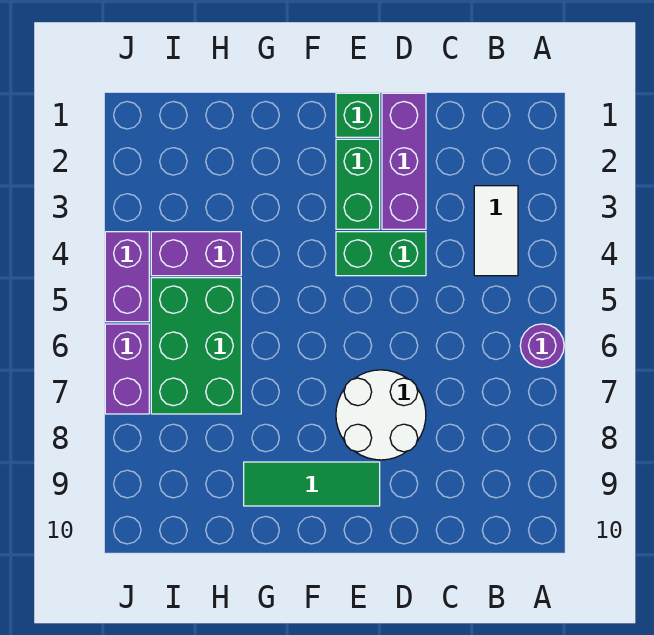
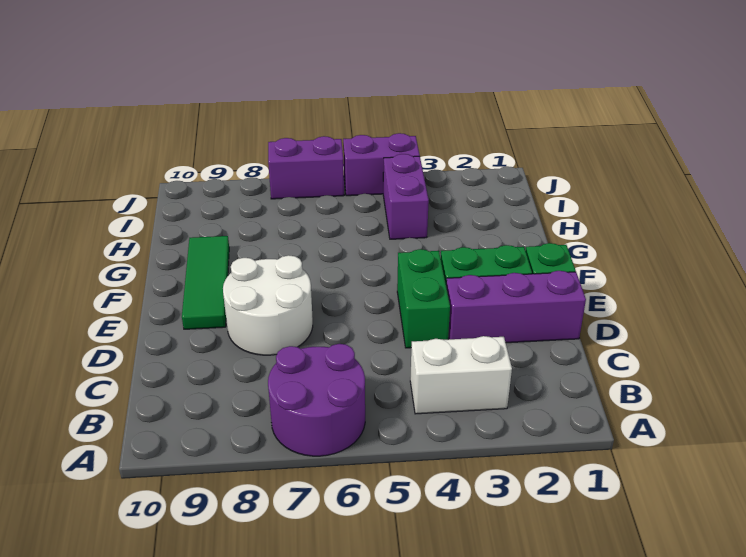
purple round brick A6 level 1 -> purple round brick A6:B7 level 1
white tile B3:B4 level 1 -> white brick B3:B4 level 1
green brick H5:I7 level 1 -> none

